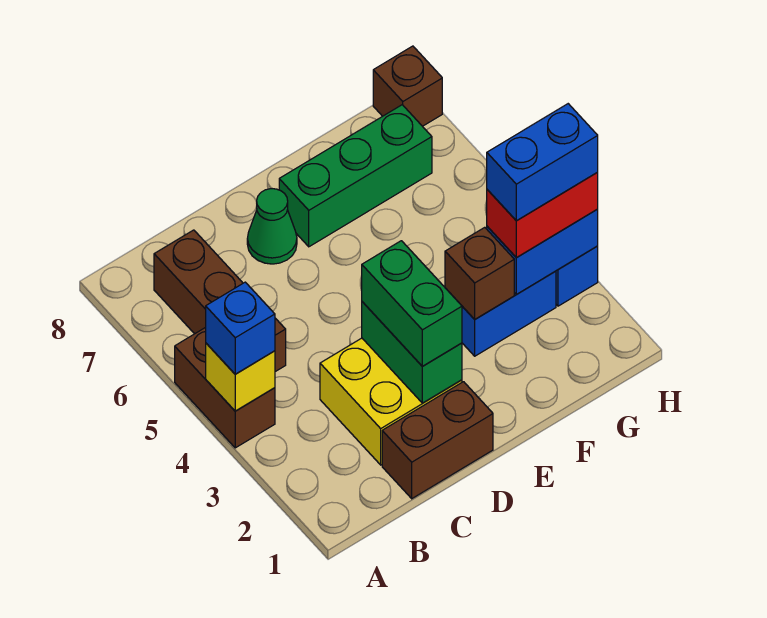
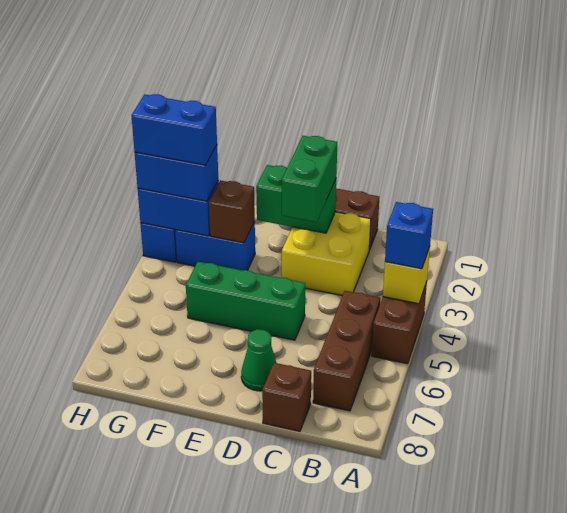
green brick D2:D3 level 2 -> green brick D2:E2 level 2
green brick E7:G7 level 1 -> green brick D5:F5 level 1
red brick G3:H3 level 3 -> blue brick G3:H3 level 3
brown brick H8 level 1 -> brown brick C8 level 1

